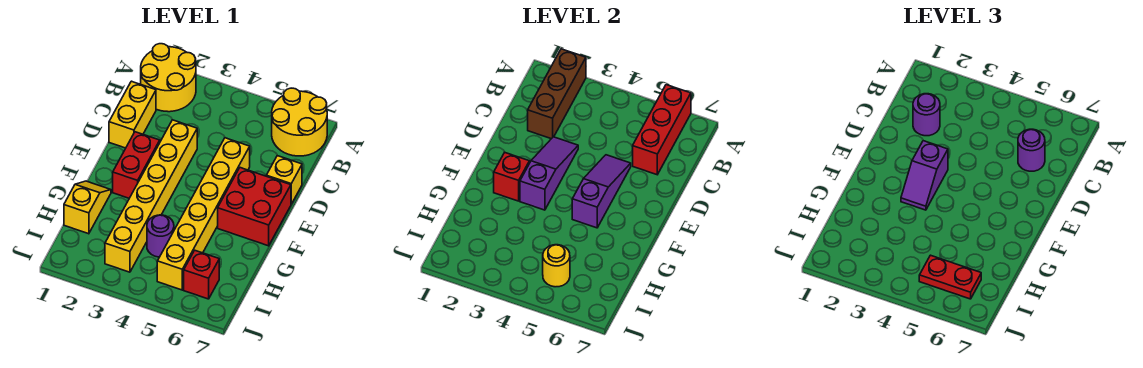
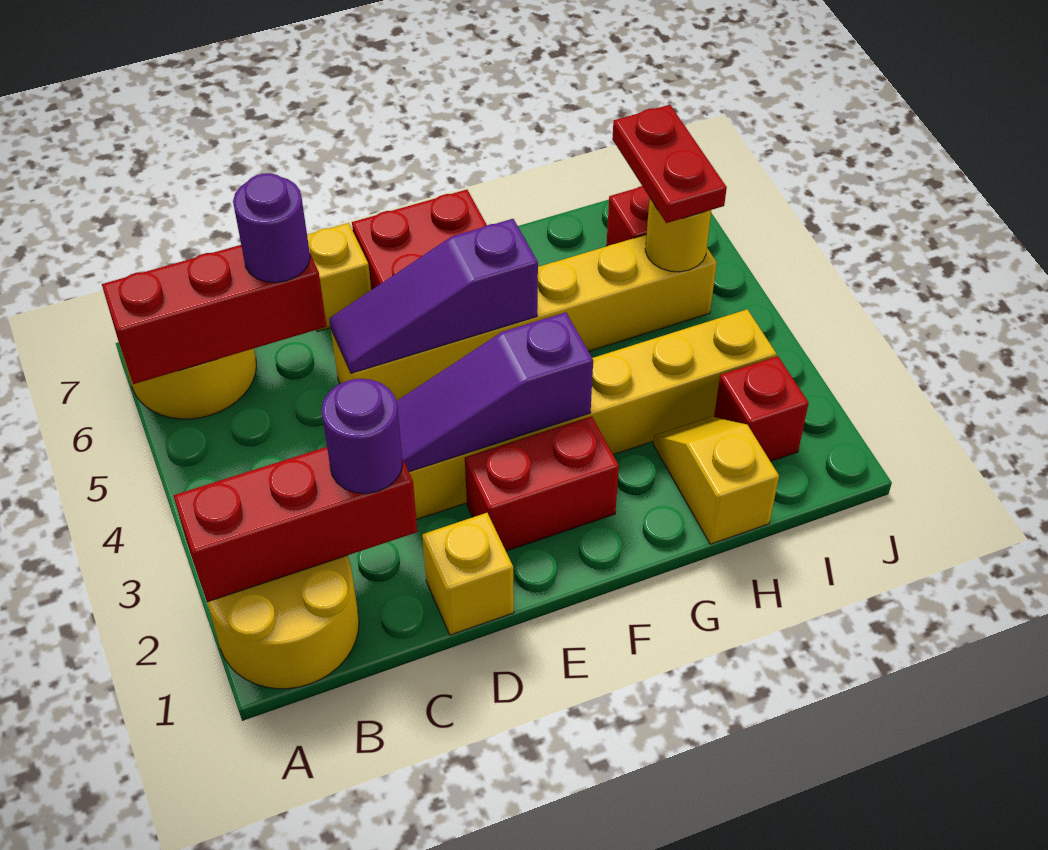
brown brick A2:C2 level 2 -> red brick A2:C2 level 2
yellow brick C1:D1 level 1 -> yellow brick D1 level 1
purple slope E3:F3 level 3 top E -> none
red brick F2 level 2 -> red brick I2 level 1
yellow slope G1:H1 level 1 top H -> yellow slope H1:H2 level 1 top 1
purple round brick H4 level 1 -> none

